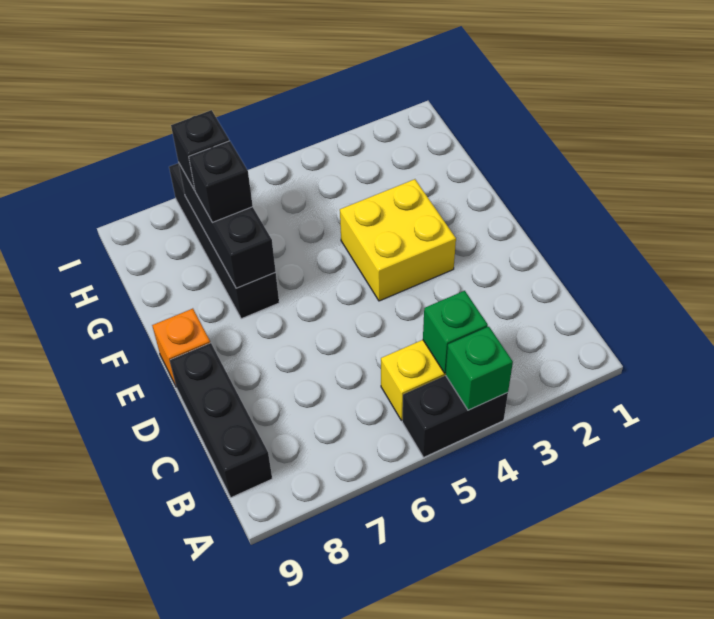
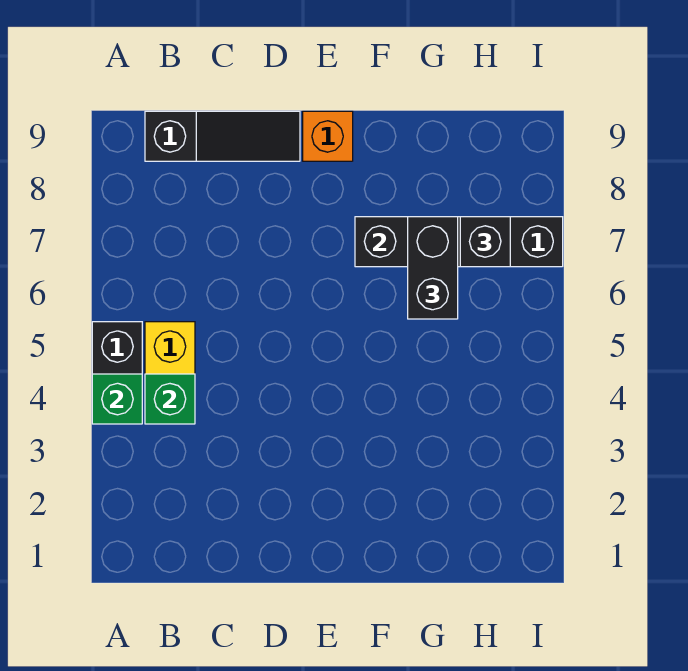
black brick B9:D9 level 1 -> black slope B9:D9 level 1 top B
yellow brick E3:F4 level 1 -> none
black brick G7 level 3 -> black brick G6:G7 level 3

